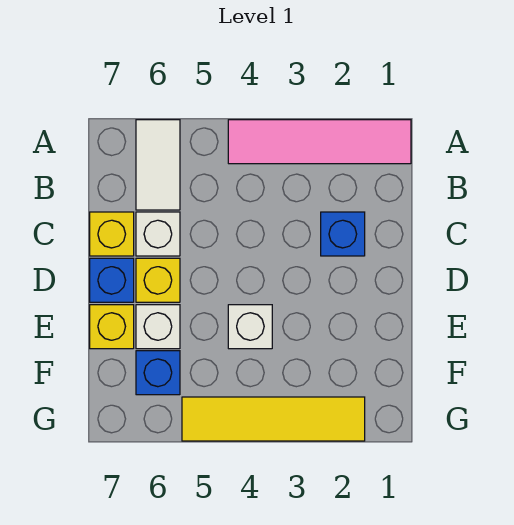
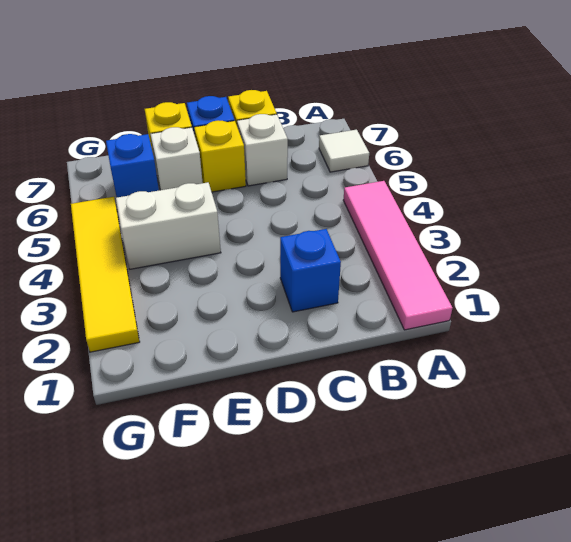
white tile A6:B6 level 1 -> white tile A6 level 1
white brick E4 level 1 -> white brick E4:F4 level 1

